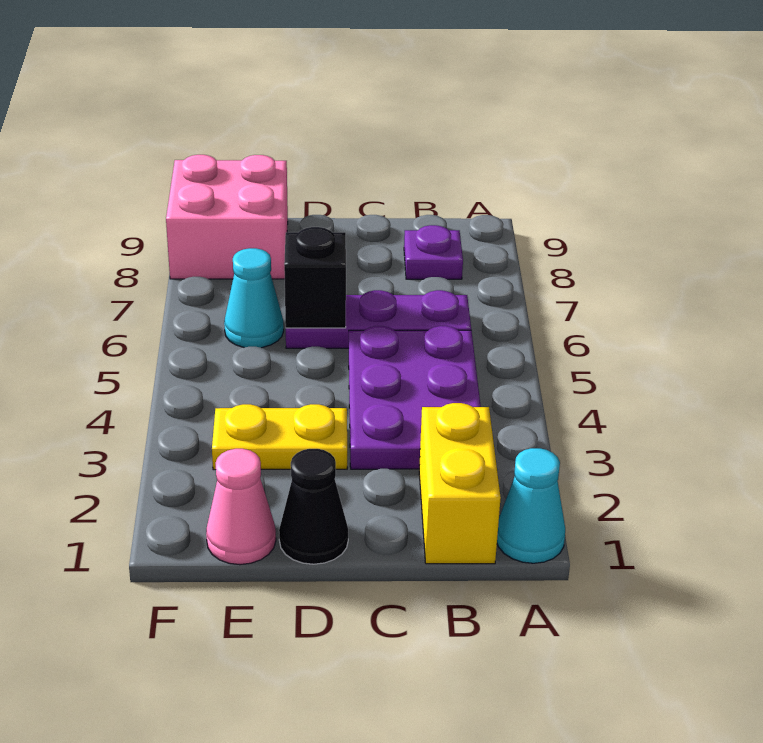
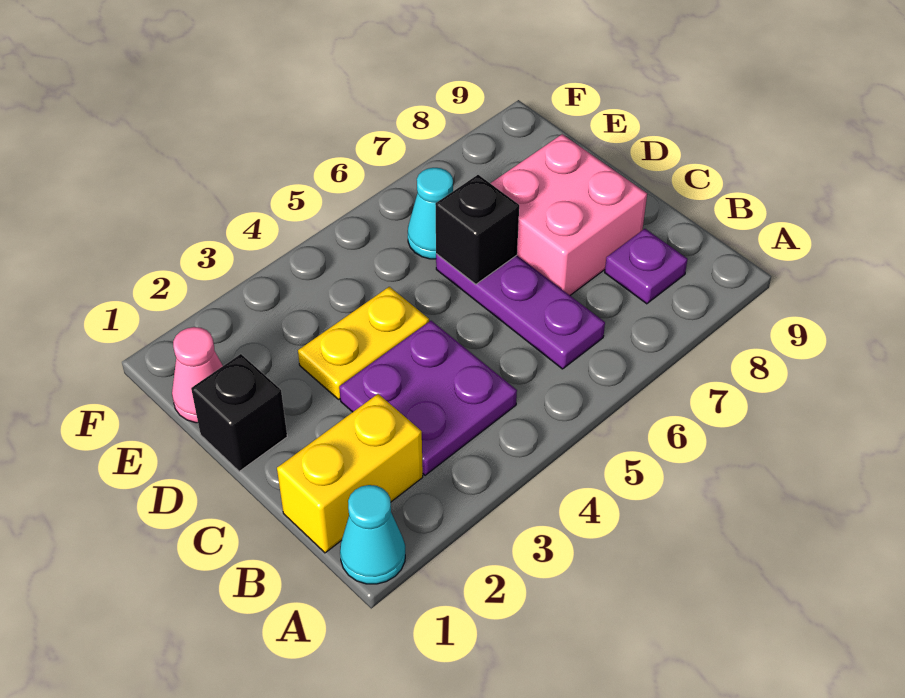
purple plate B3:C5 level 1 -> purple plate B3:C4 level 1
black cone D1 level 1 -> black brick D1 level 1
yellow plate D3:E3 level 1 -> yellow plate D3:D4 level 1
pink brick E8:F9 level 1 -> pink brick C7:D8 level 1

